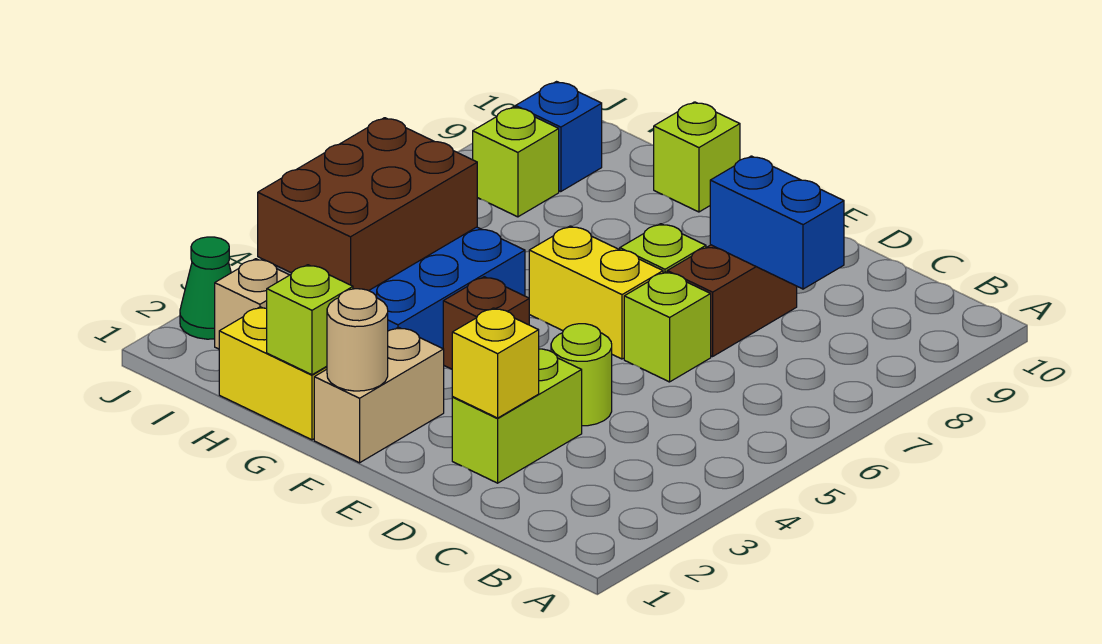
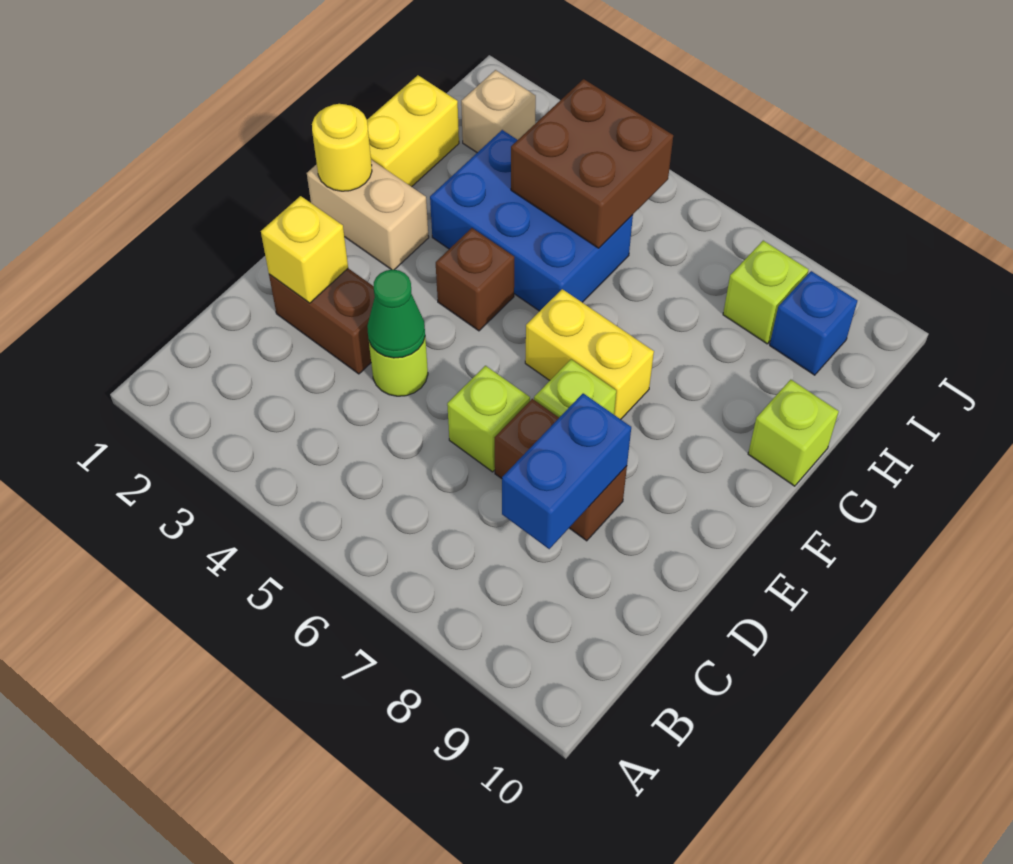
lime brick D2:D3 level 1 -> brown brick D2:D3 level 1
yellow brick E6:F6 level 1 -> yellow brick F6:F7 level 1
tan round brick F1 level 2 -> yellow round brick F1 level 2
lime brick G1 level 2 -> none
brown brick H3:I5 level 2 -> brown brick H4:I5 level 2
green cone J2 level 1 -> green cone D4 level 2

